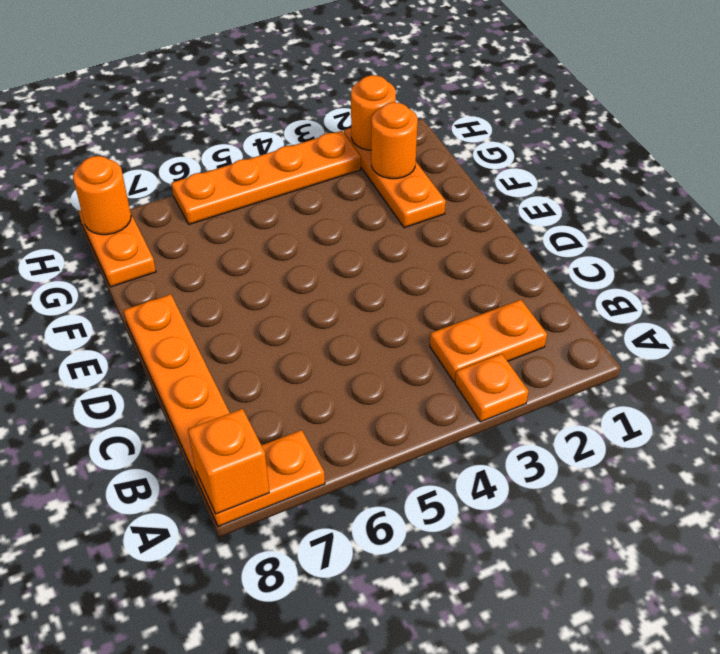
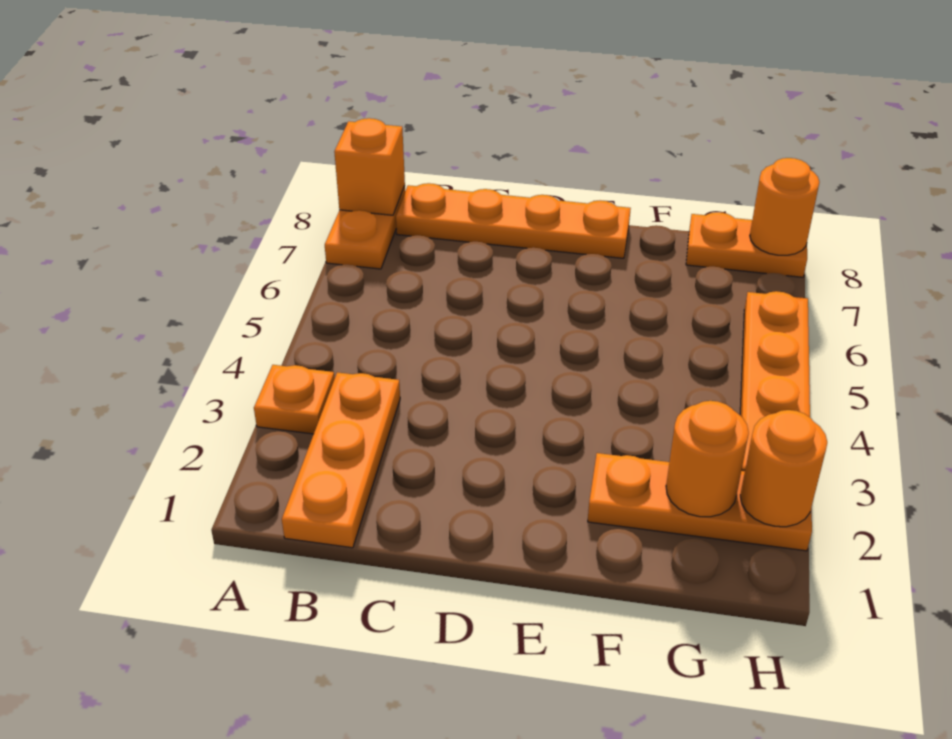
orange plate B2:B3 level 1 -> orange plate B1:B3 level 1

